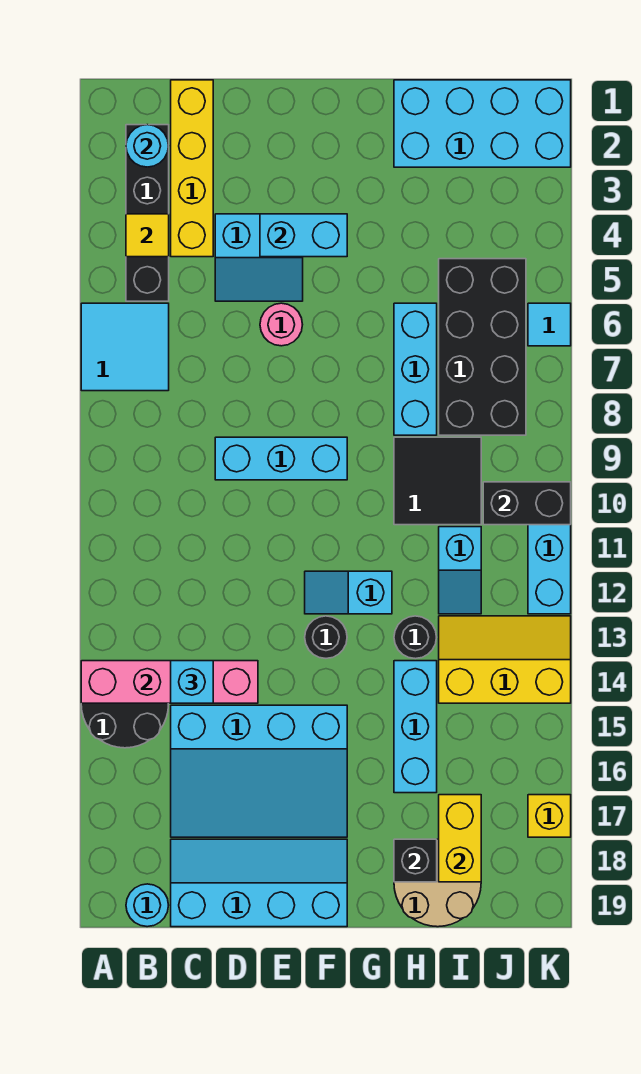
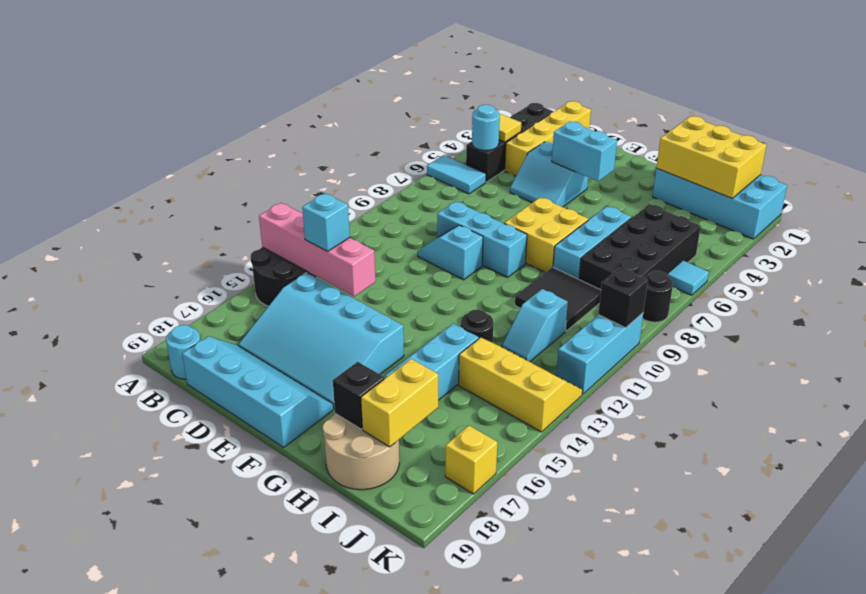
cyan tile A6:B7 level 1 -> cyan tile A6:B6 level 1
cyan round brick B2 level 2 -> cyan round brick B5 level 2
pink round brick E6 level 1 -> none
none -> yellow brick F7:G8 level 1
cyan slope F12:G12 level 1 top G -> cyan slope D10:E10 level 1 top E
black round brick F13 level 1 -> black round brick K8 level 1
none -> yellow brick H1:J2 level 2
black brick J10:K10 level 2 -> black brick K10 level 2

